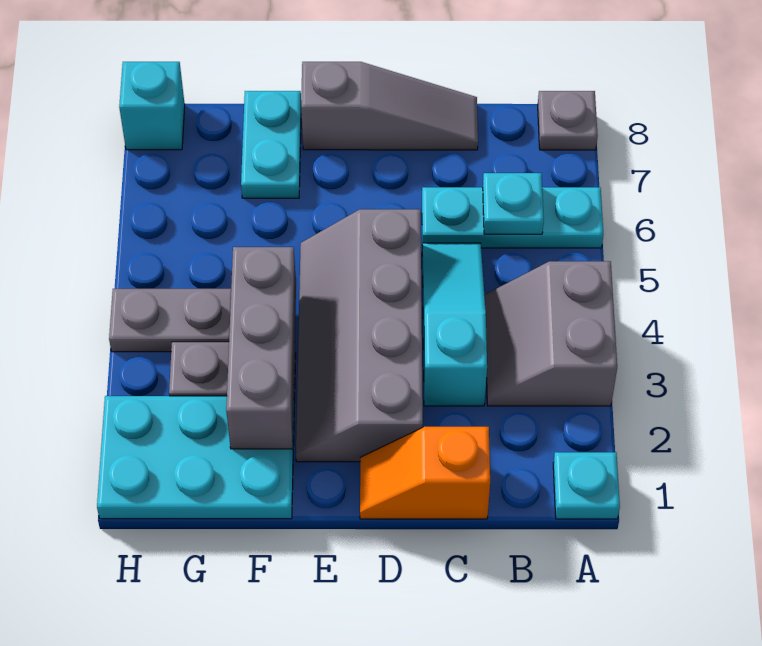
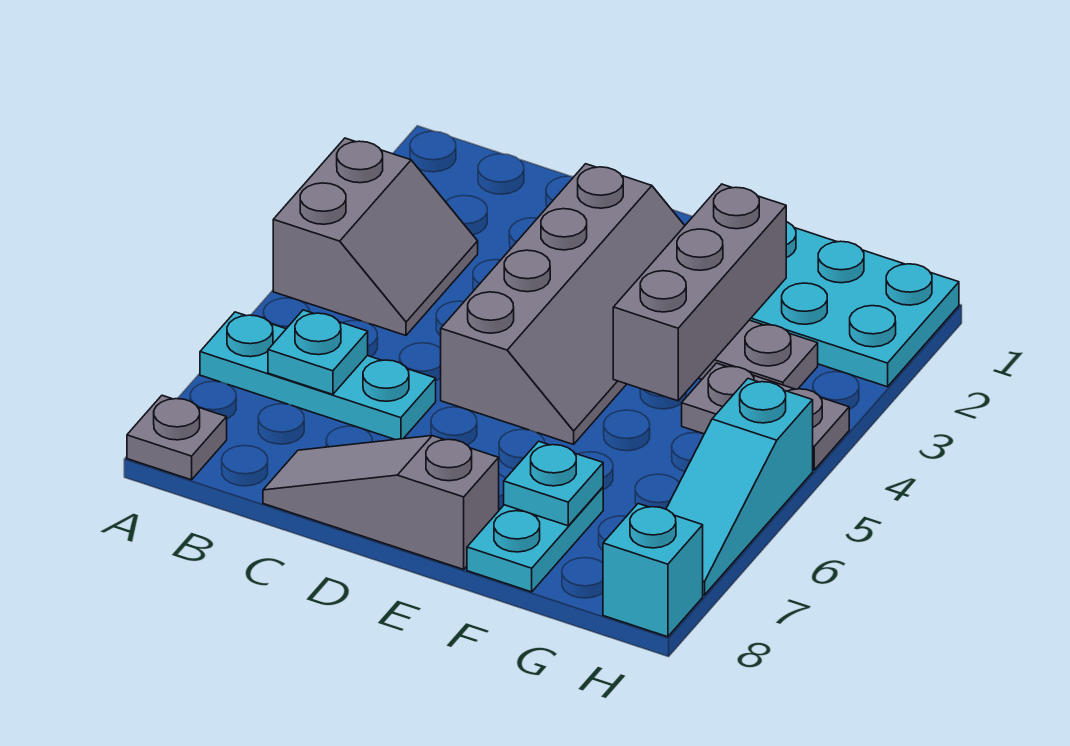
cyan plate A1 level 1 -> cyan plate F7 level 2
orange slope C1:D1 level 1 top C -> none
cyan slope C3:C5 level 1 top 3 -> cyan slope H5:H7 level 1 top 5

